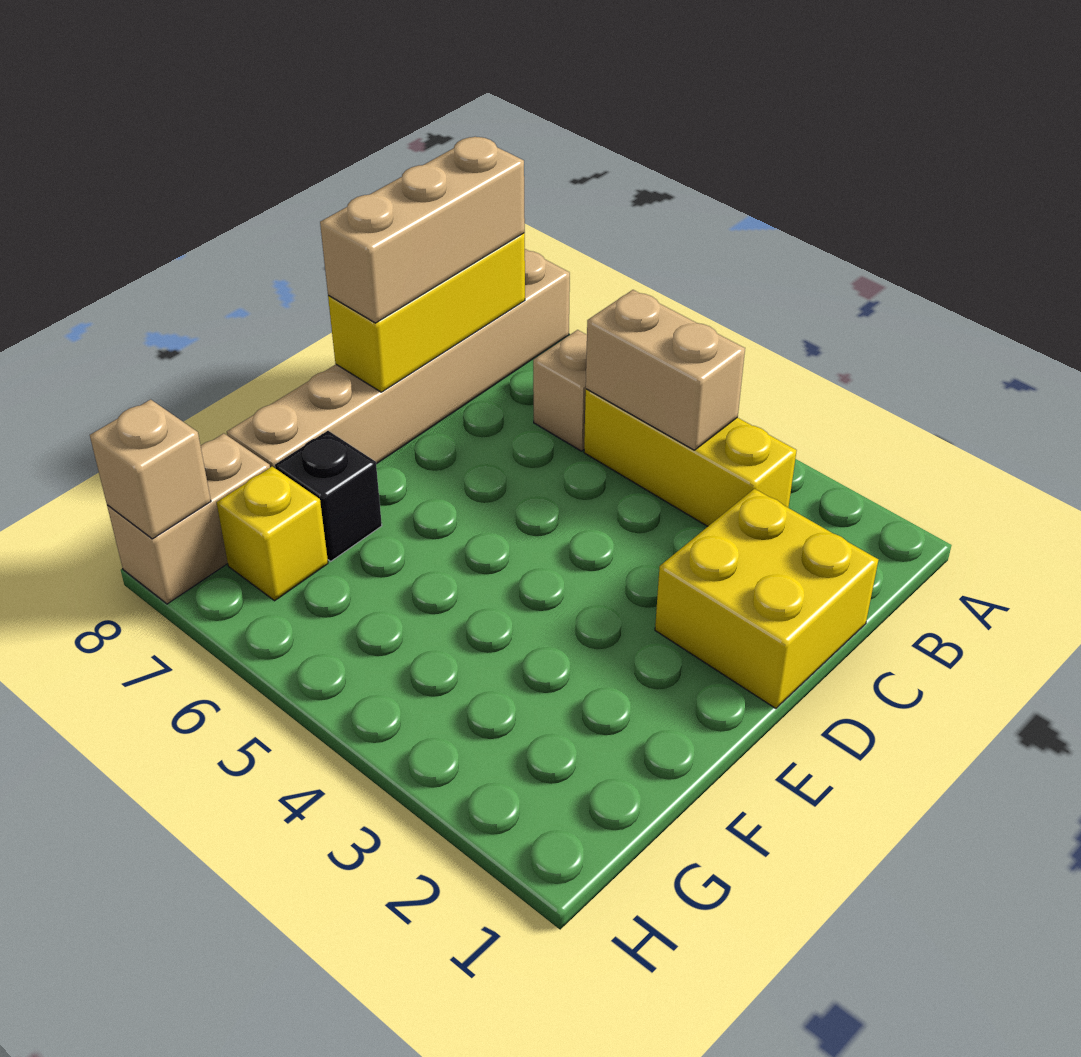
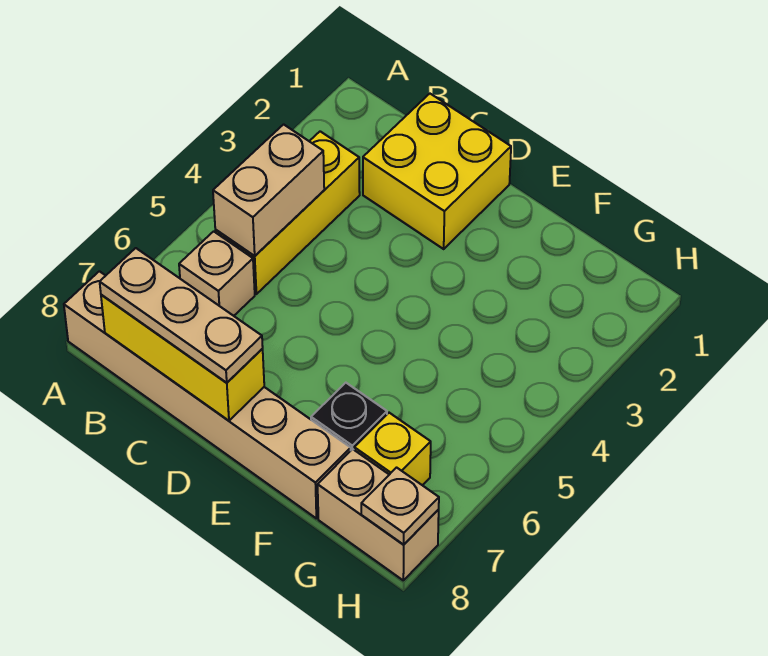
tan brick B8:D8 level 3 -> tan plate B8:D8 level 3
tan brick H8 level 2 -> tan plate H8 level 2

